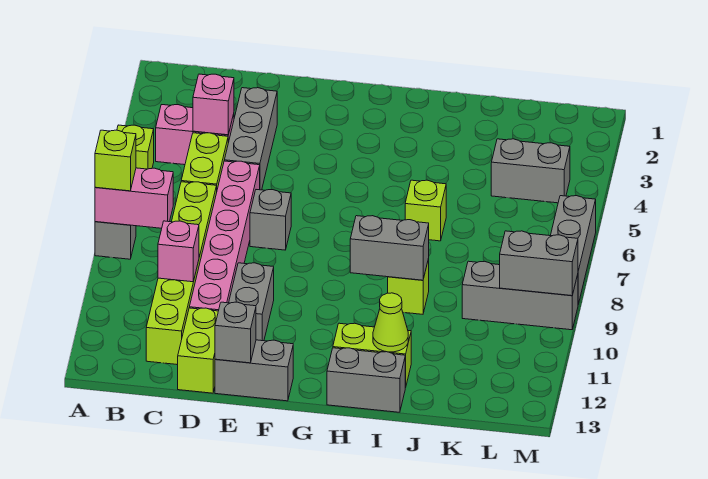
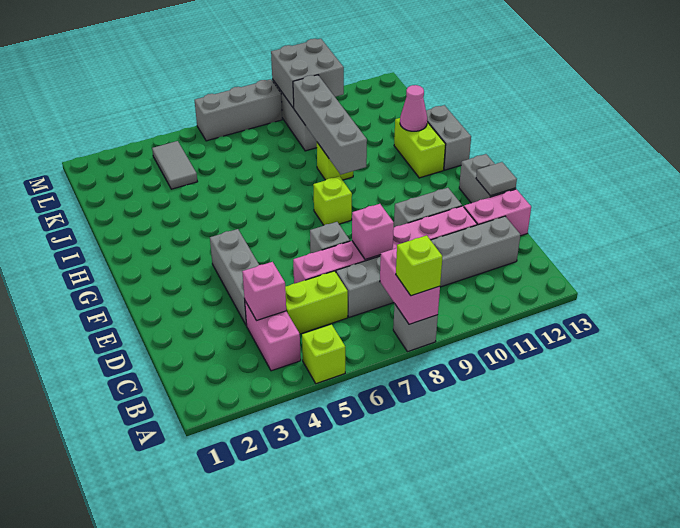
lime brick C7:C12 level 1 -> grey brick C7:C12 level 1
pink brick C10 level 2 -> pink brick D8 level 2
grey brick D3:D5 level 1 -> grey brick D4:F4 level 1
lime brick D12:D13 level 1 -> pink brick D12:D13 level 1
grey brick E13 level 2 -> grey tile E13 level 2
grey brick H9:I9 level 2 -> grey brick H9:K9 level 2
lime brick I6 level 1 -> lime brick G8 level 1
lime cone I12 level 2 -> pink cone I12 level 2
grey brick K4:L4 level 1 -> grey tile K4:L4 level 1
grey brick L9:M9 level 2 -> grey brick L9:M10 level 2

